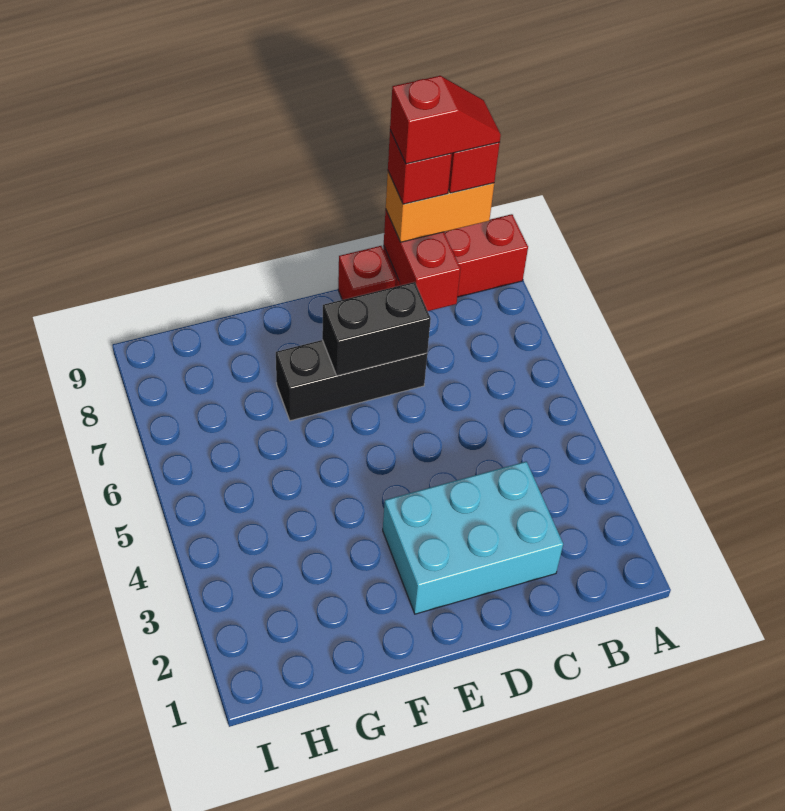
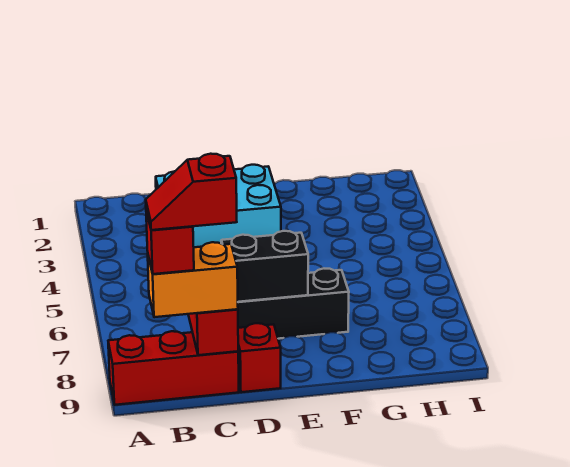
red brick C9 level 4 -> none

